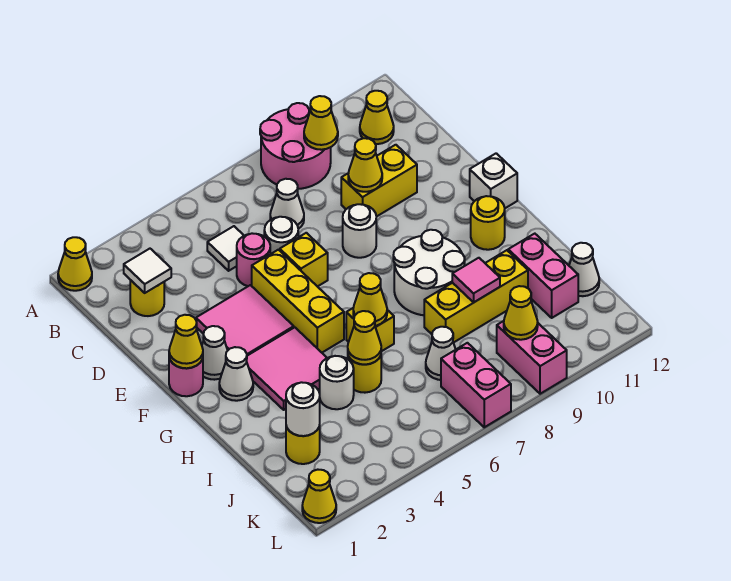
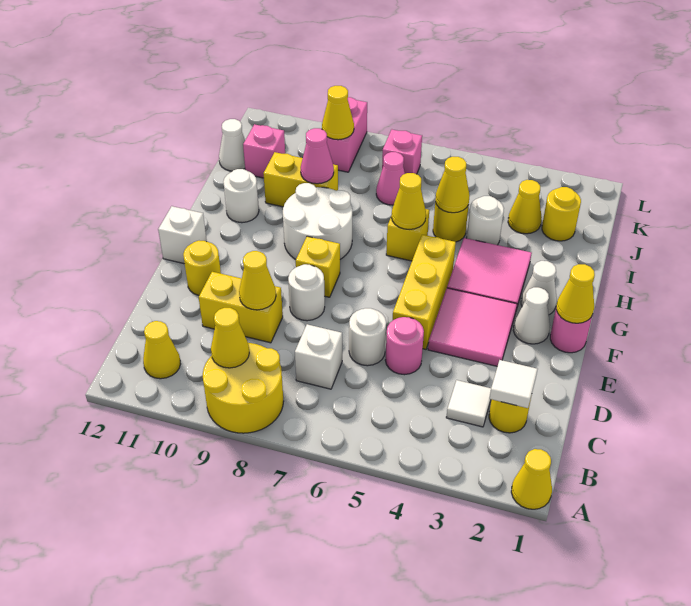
pink round brick A8:B9 level 1 -> yellow round brick A8:B9 level 1
white tile C5 level 1 -> white tile C3 level 1
white cone C7 level 1 -> white brick C7 level 1
yellow brick E6 level 1 -> yellow brick F8 level 1
yellow round brick G11 level 1 -> yellow round brick E11 level 1
yellow brick I8:I10 level 1 -> yellow brick I9:I10 level 1
pink tile I9 level 2 -> pink cone I9 level 2
pink brick I11:J11 level 1 -> pink brick J11 level 1
white round brick J2 level 2 -> white round brick H11 level 1
white cone J7 level 1 -> pink cone J7 level 1
pink brick K7:L7 level 1 -> pink brick K7 level 1
yellow cone L1 level 1 -> yellow cone J3 level 1

